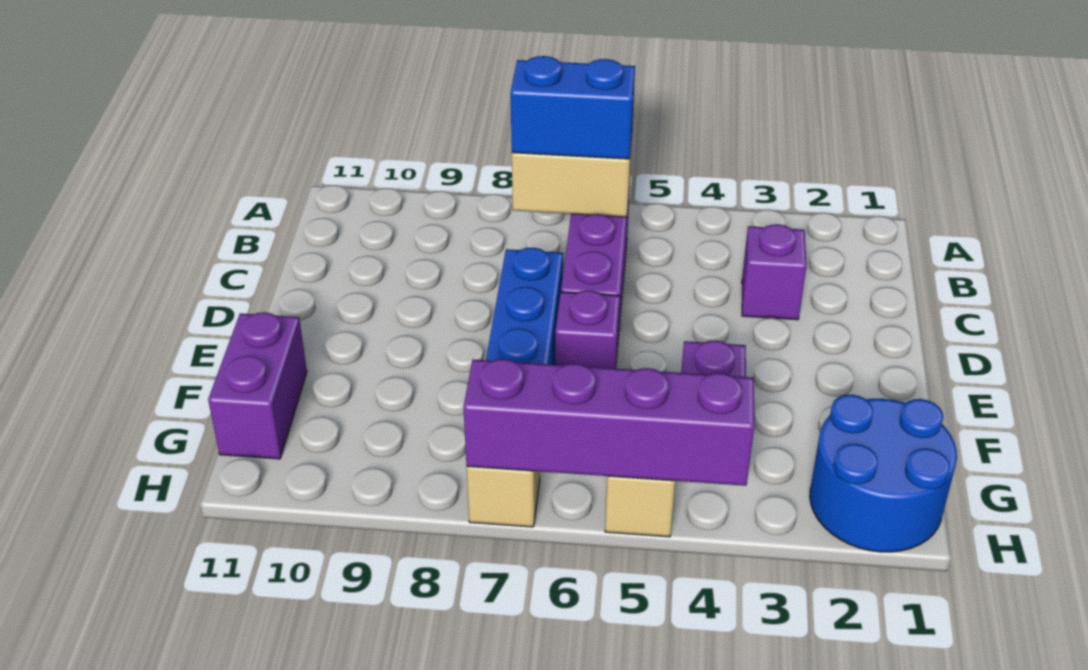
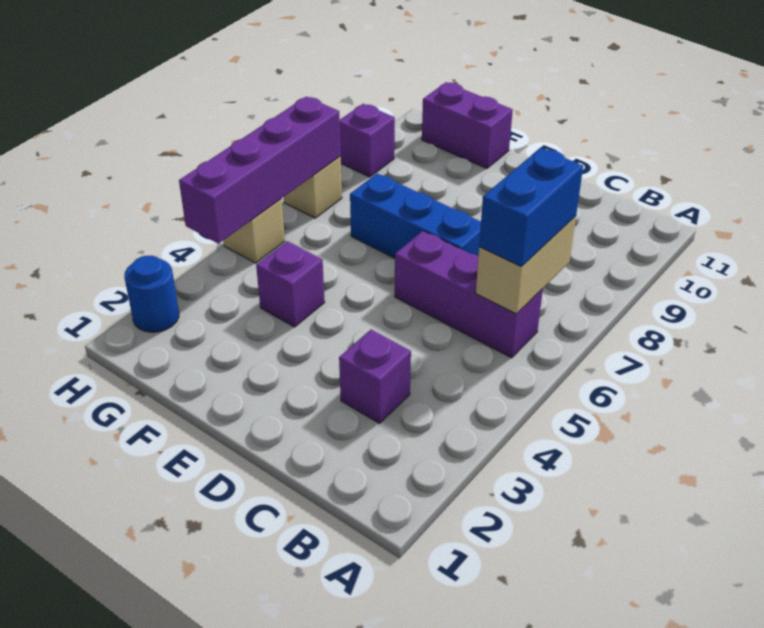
purple brick E6 level 1 -> purple brick H9 level 1
blue round brick G1:H2 level 1 -> blue round brick H2 level 1

